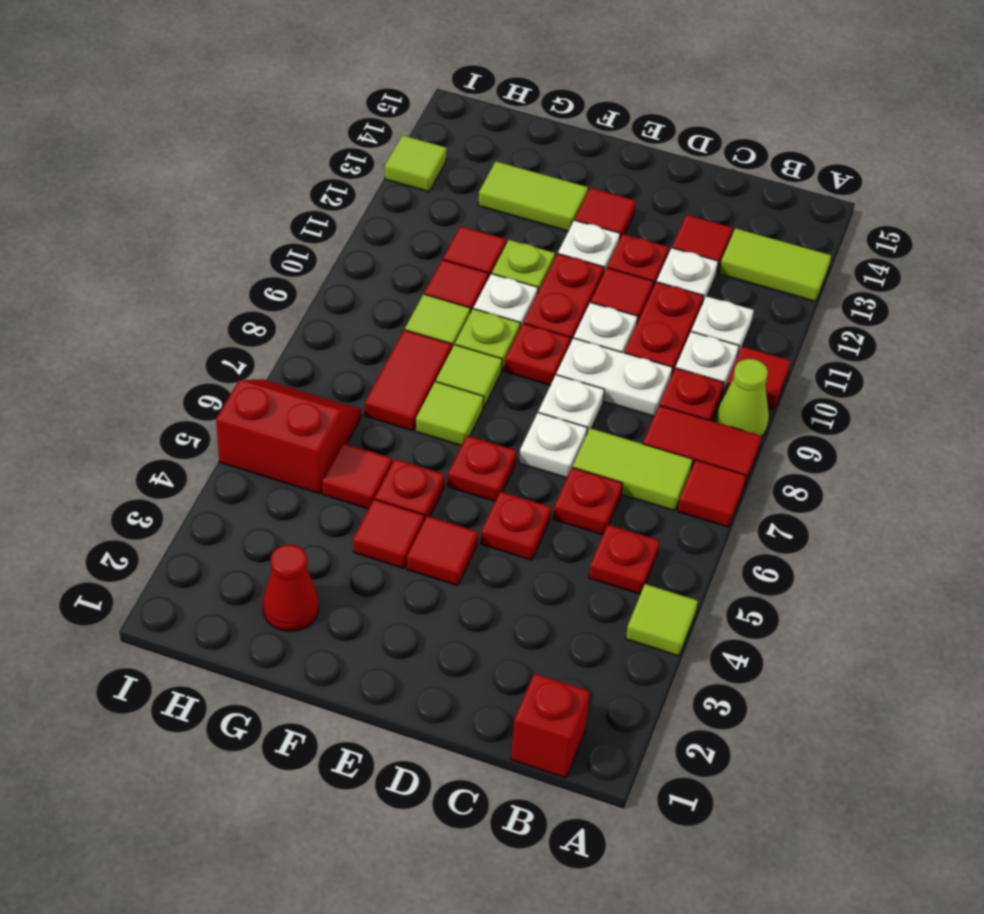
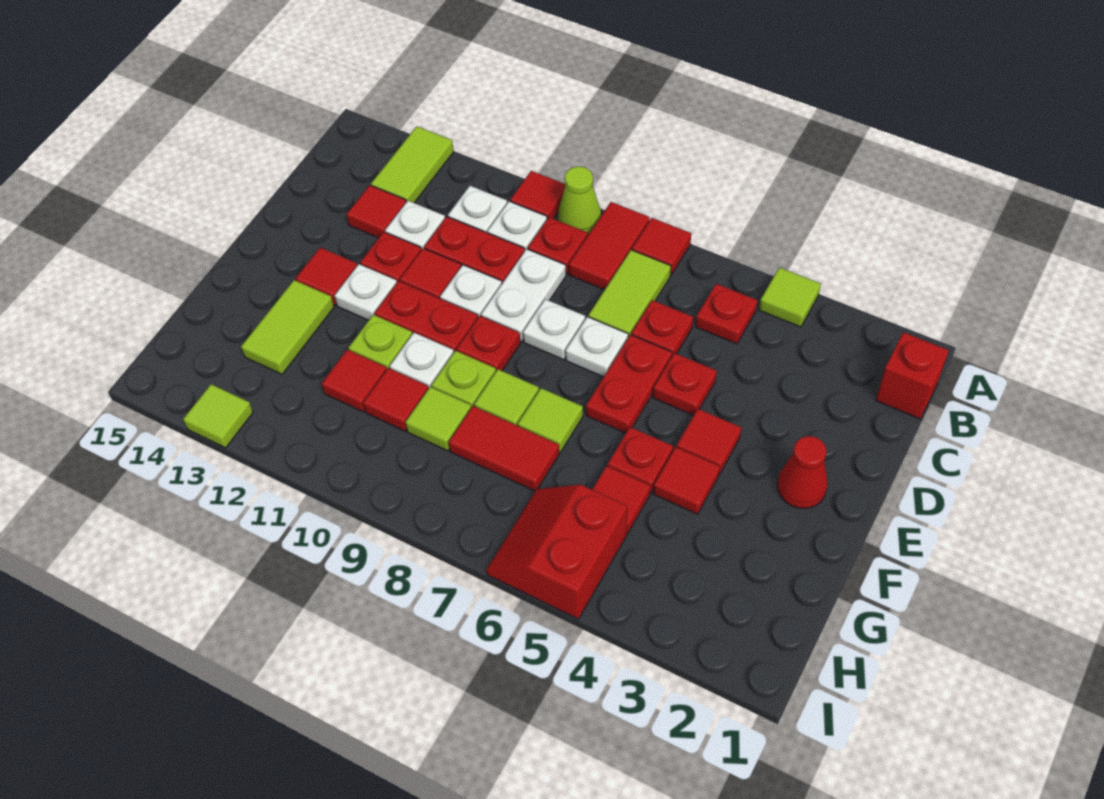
red plate E6 level 1 -> red plate D6:E6 level 1
red cone G2 level 1 -> red cone E2 level 1

